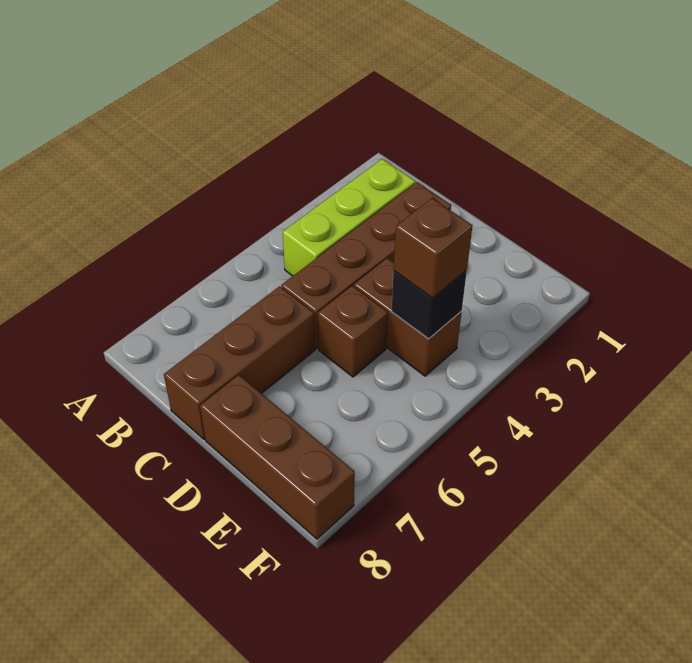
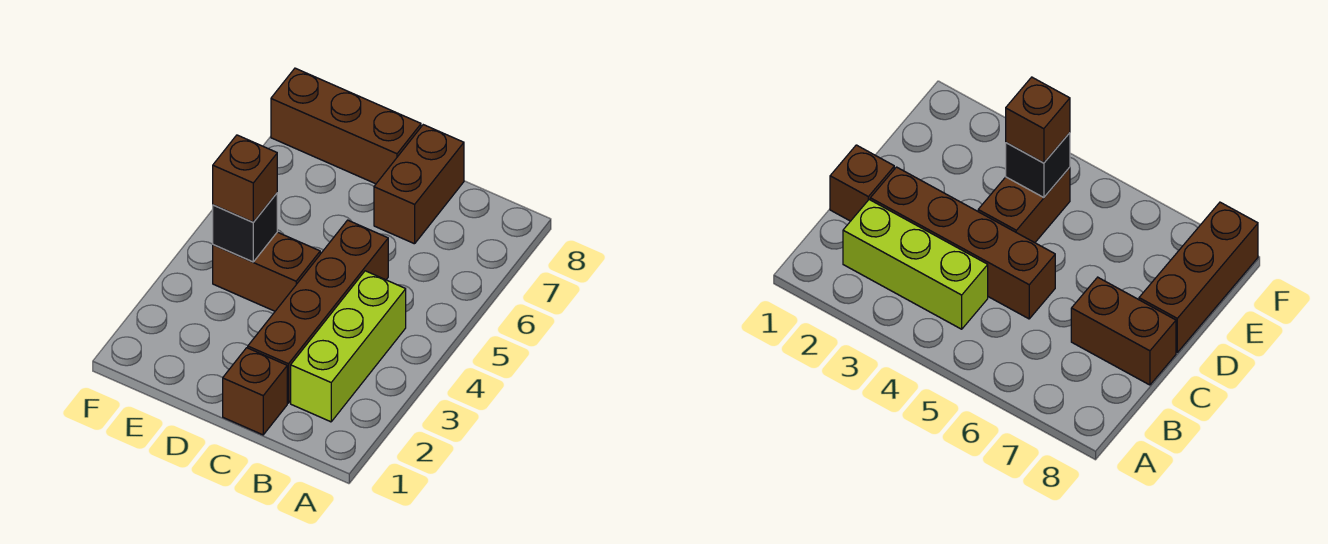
brown brick C6:C8 level 1 -> brown brick C7:C8 level 1
brown brick D5 level 1 -> brown brick C1 level 1

